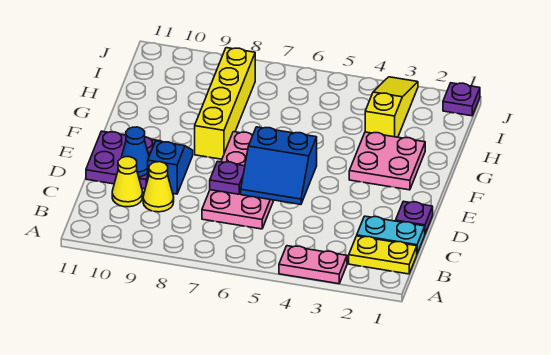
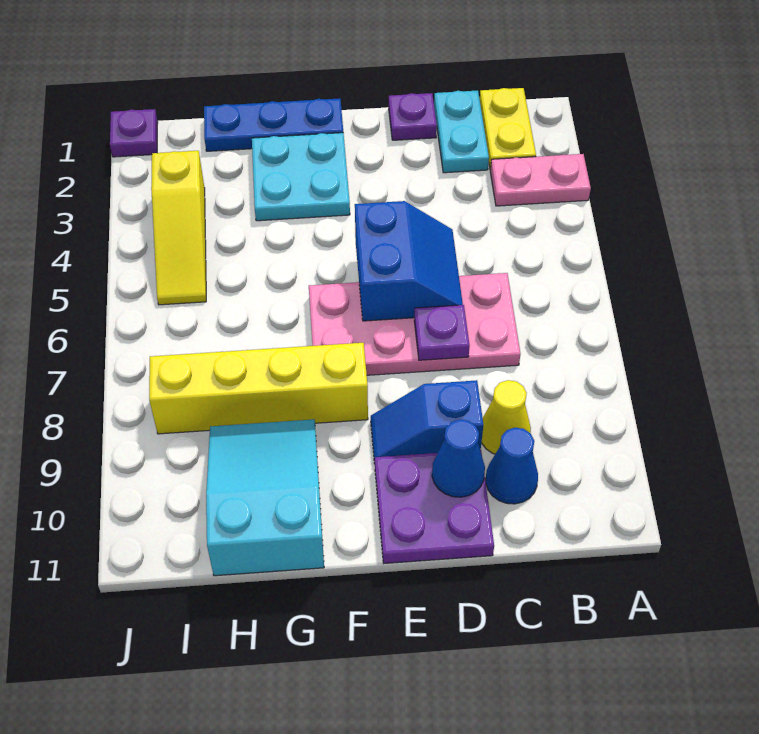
pink plate A3:A4 level 1 -> pink plate A3:B3 level 1
yellow cone C10 level 1 -> blue cone C10 level 1
none -> blue plate F1:H1 level 1
pink plate F2:G3 level 1 -> cyan plate F2:G3 level 1
none -> cyan slope G9:H11 level 1 top 11
yellow slope H3:J3 level 1 top H -> yellow slope I3:I5 level 1 top 3

